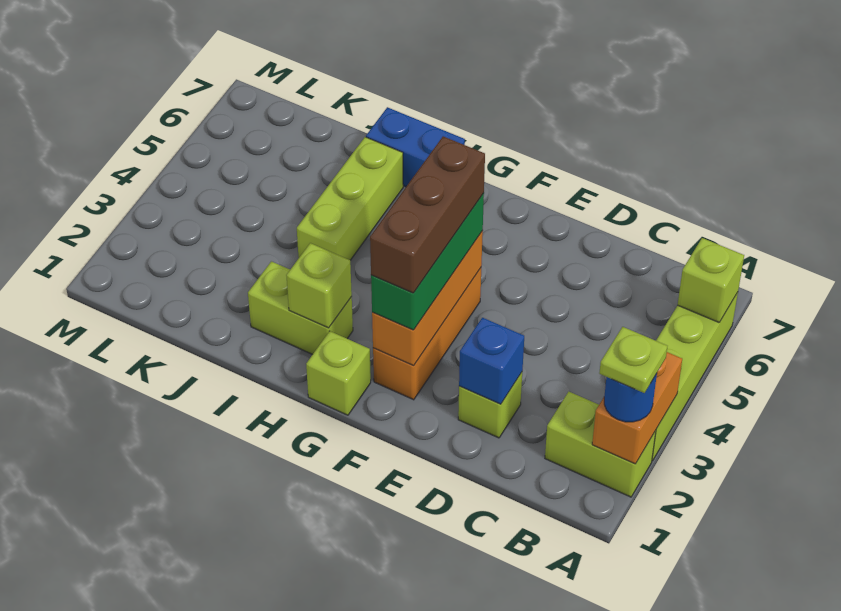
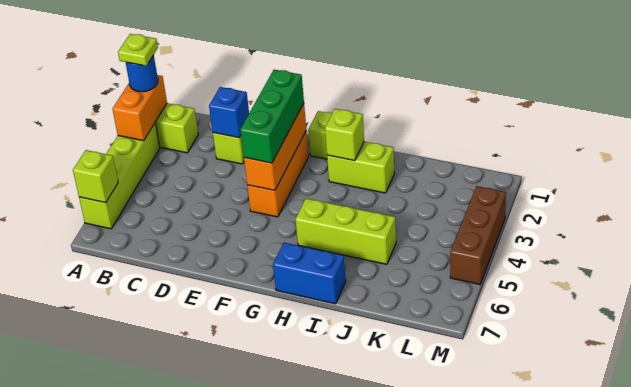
brown brick F2:F4 level 4 -> brown brick M3:M5 level 1
lime brick I4:I6 level 1 -> lime brick H5:J5 level 1

